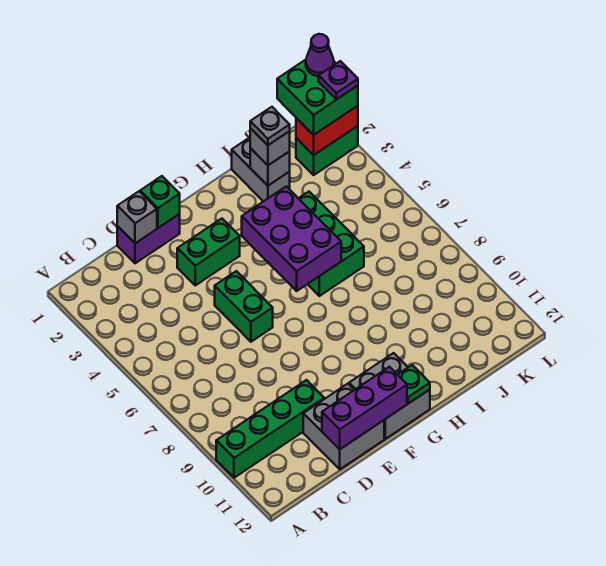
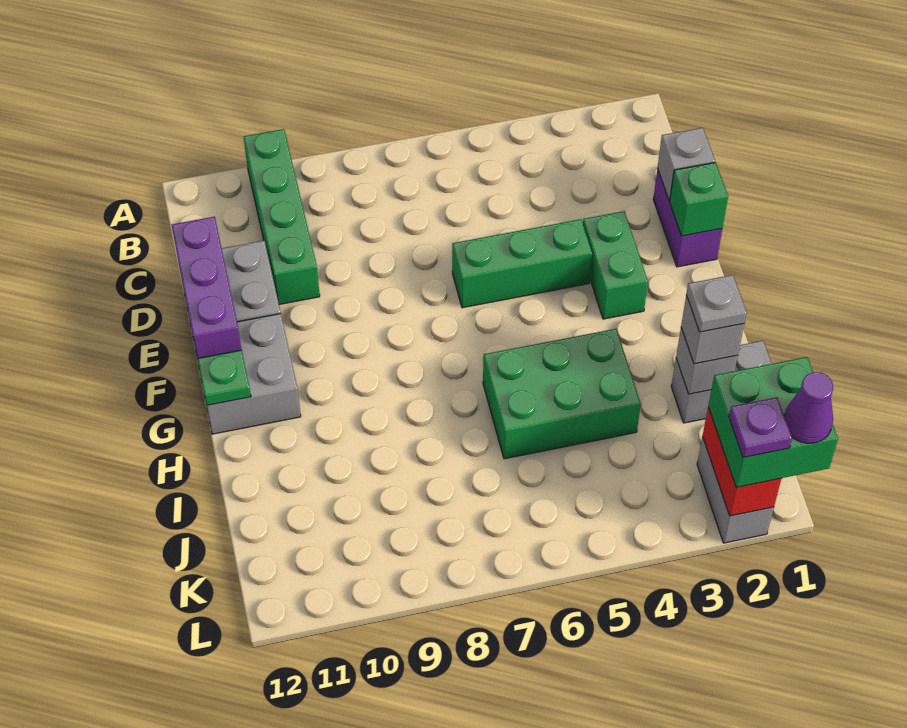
green brick E5:E6 level 1 -> green brick E4:E6 level 1
purple brick G4:H6 level 2 -> none
green brick K2:L2 level 1 -> grey brick K2:L2 level 1

